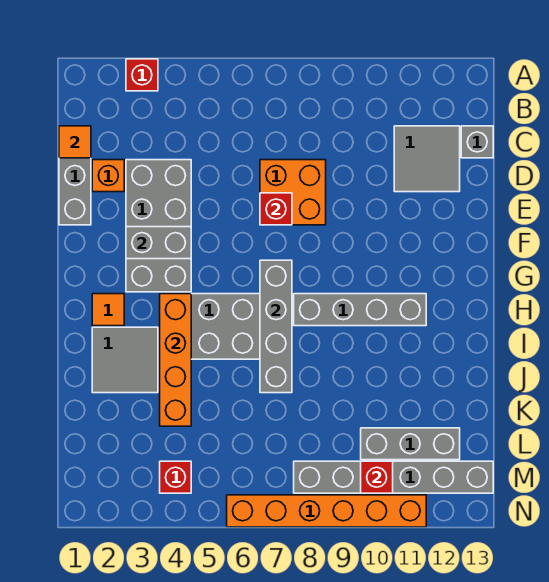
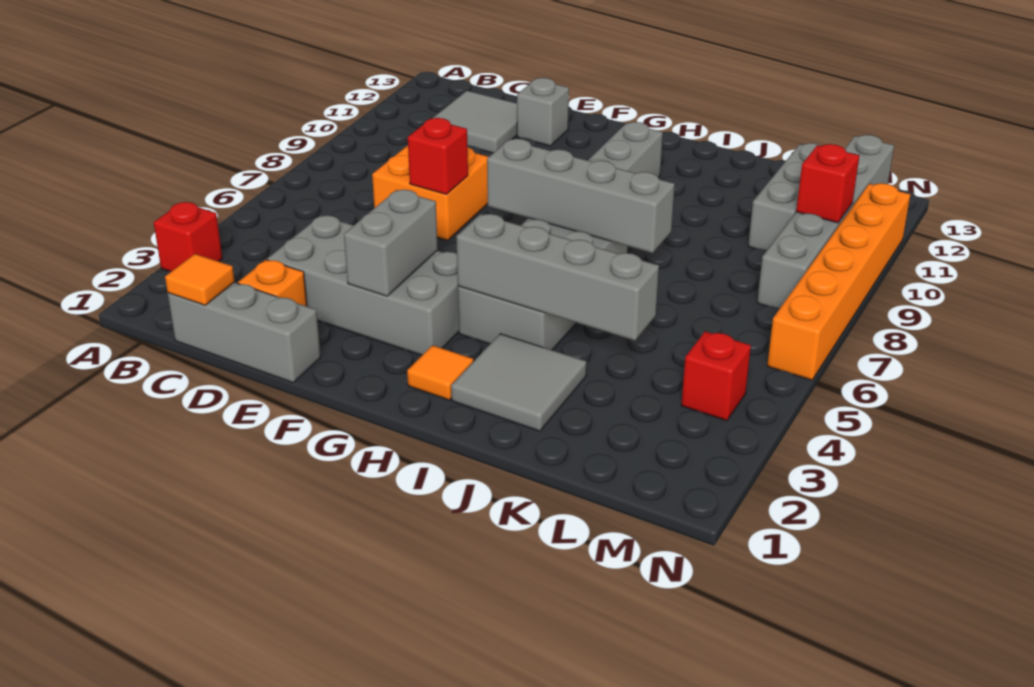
grey brick C13 level 1 -> grey brick E12 level 1
orange brick H4:K4 level 2 -> grey brick H4:K4 level 2

